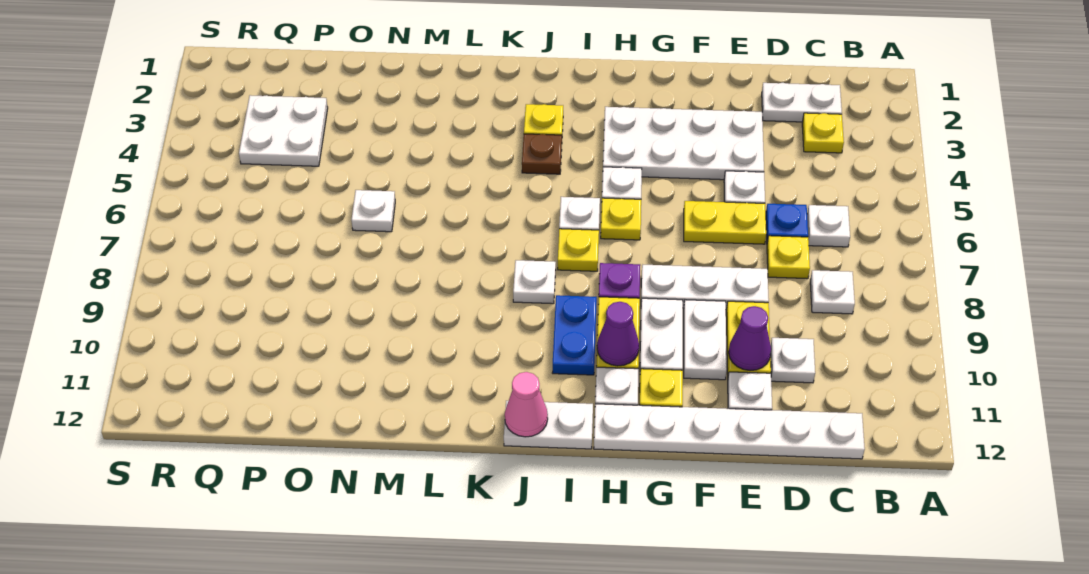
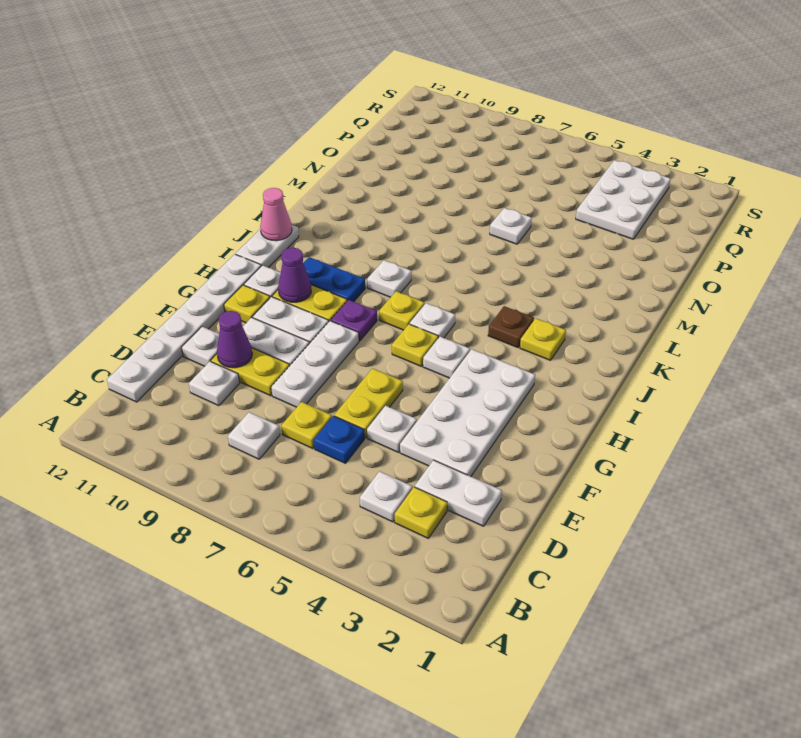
white plate C2:D2 level 1 -> white plate D2:D3 level 1
white plate C6 level 1 -> white plate C4 level 1
white plate P3:Q4 level 1 -> white plate P3:R4 level 1

